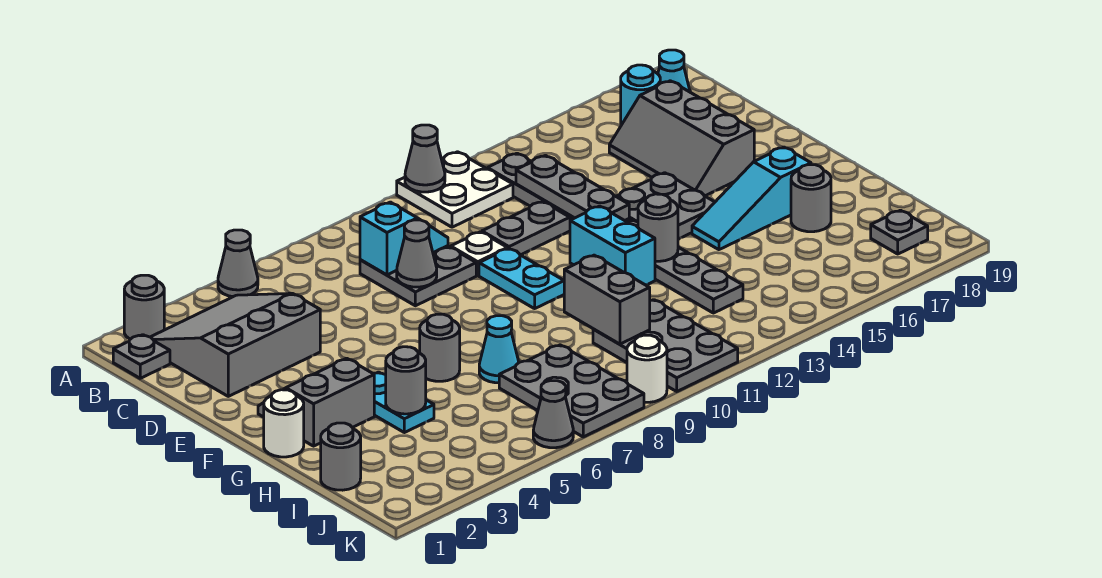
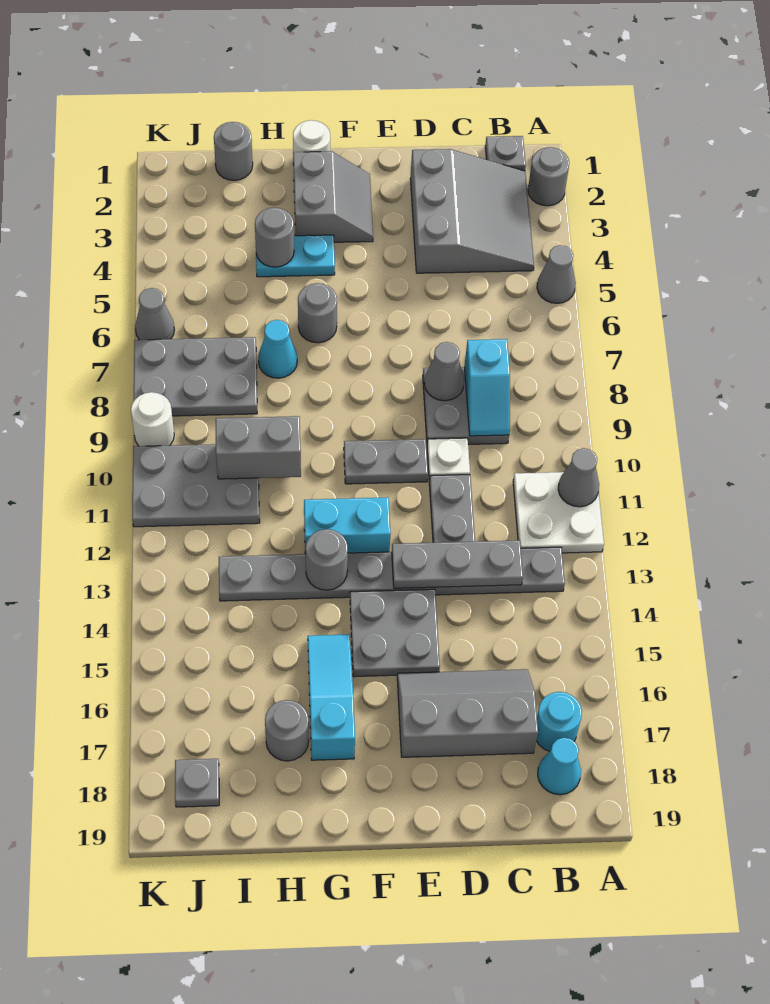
cyan plate E10:F10 level 1 -> grey plate E10:F10 level 1

